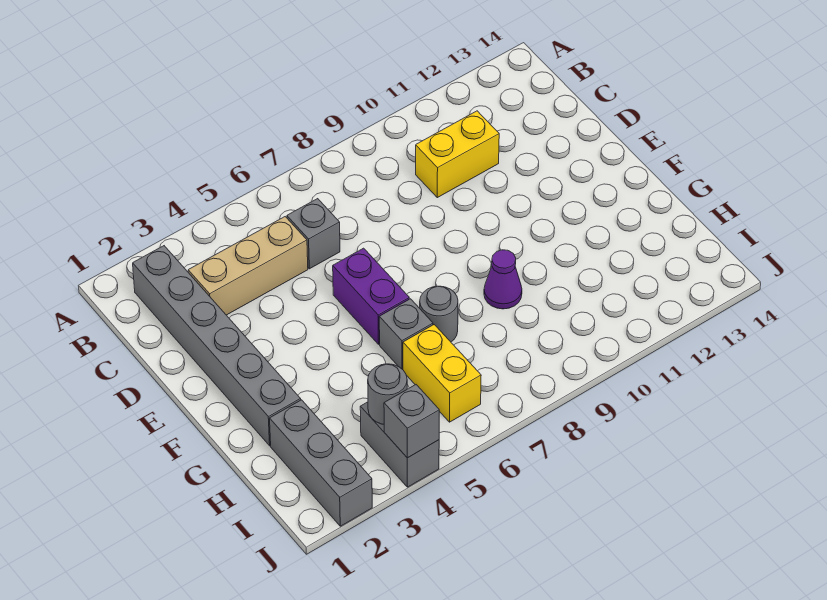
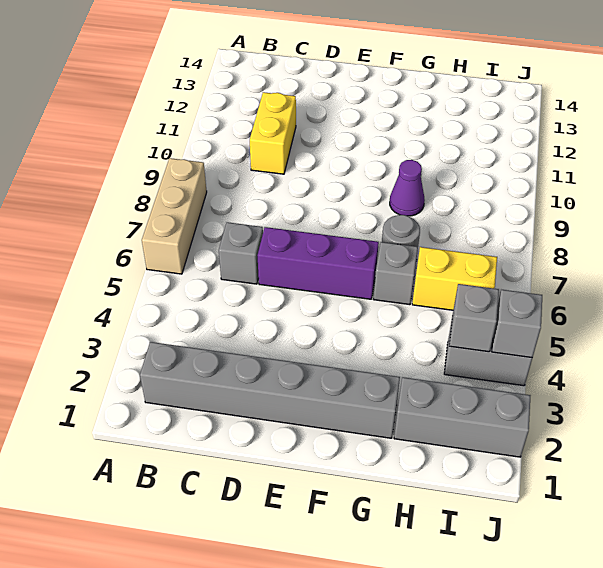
tan brick C3:C5 level 1 -> tan brick A6:A8 level 1
purple brick E6:F6 level 1 -> purple brick D6:F6 level 1
grey round brick I4 level 2 -> grey brick I4 level 2

